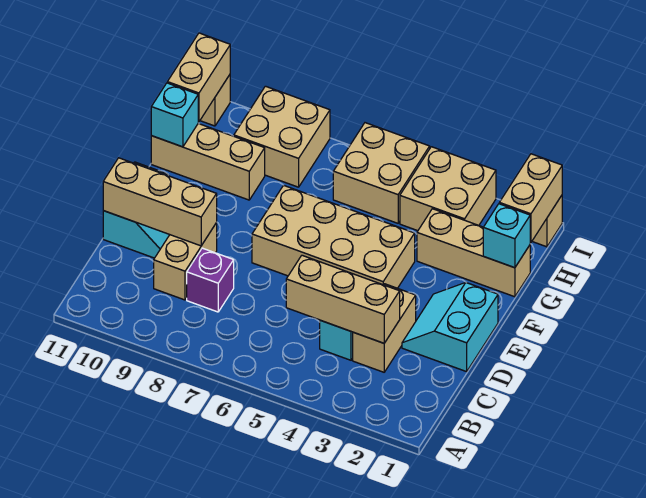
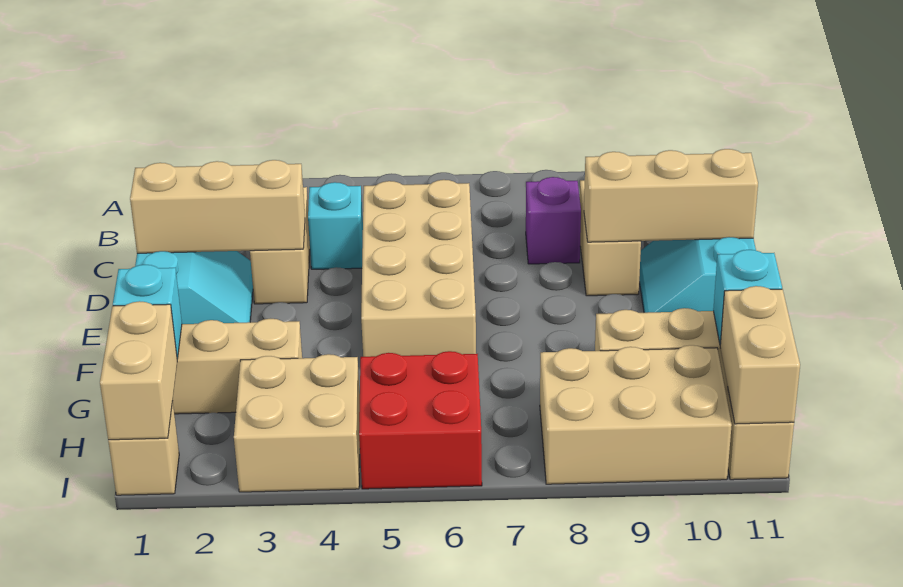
tan brick C3:C5 level 2 -> tan brick D1:D3 level 2
tan brick E4:F7 level 1 -> tan brick C5:F6 level 1
tan brick H5:I6 level 1 -> red brick H5:I6 level 1
tan brick H8:I9 level 1 -> tan brick H8:I10 level 1

